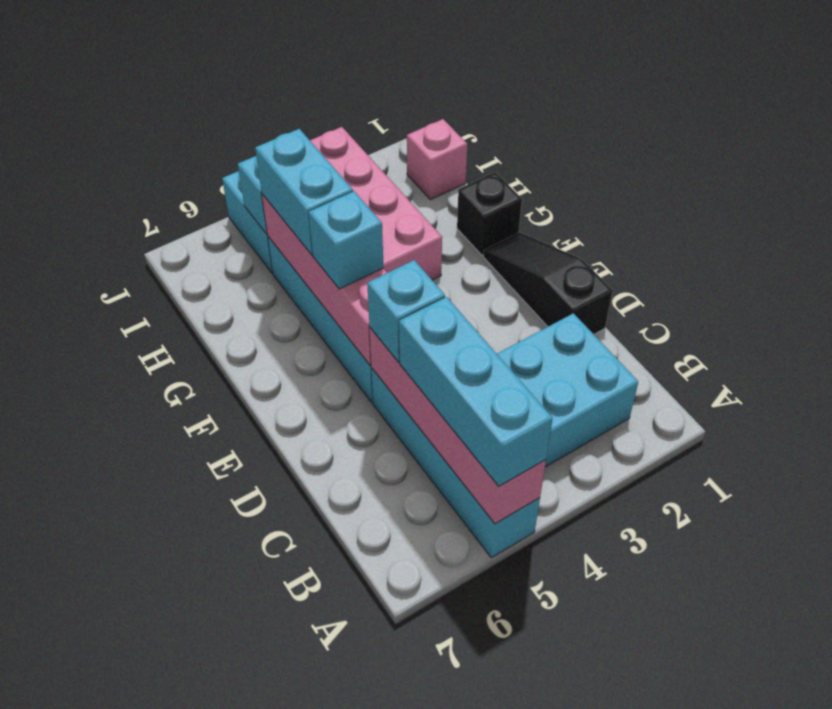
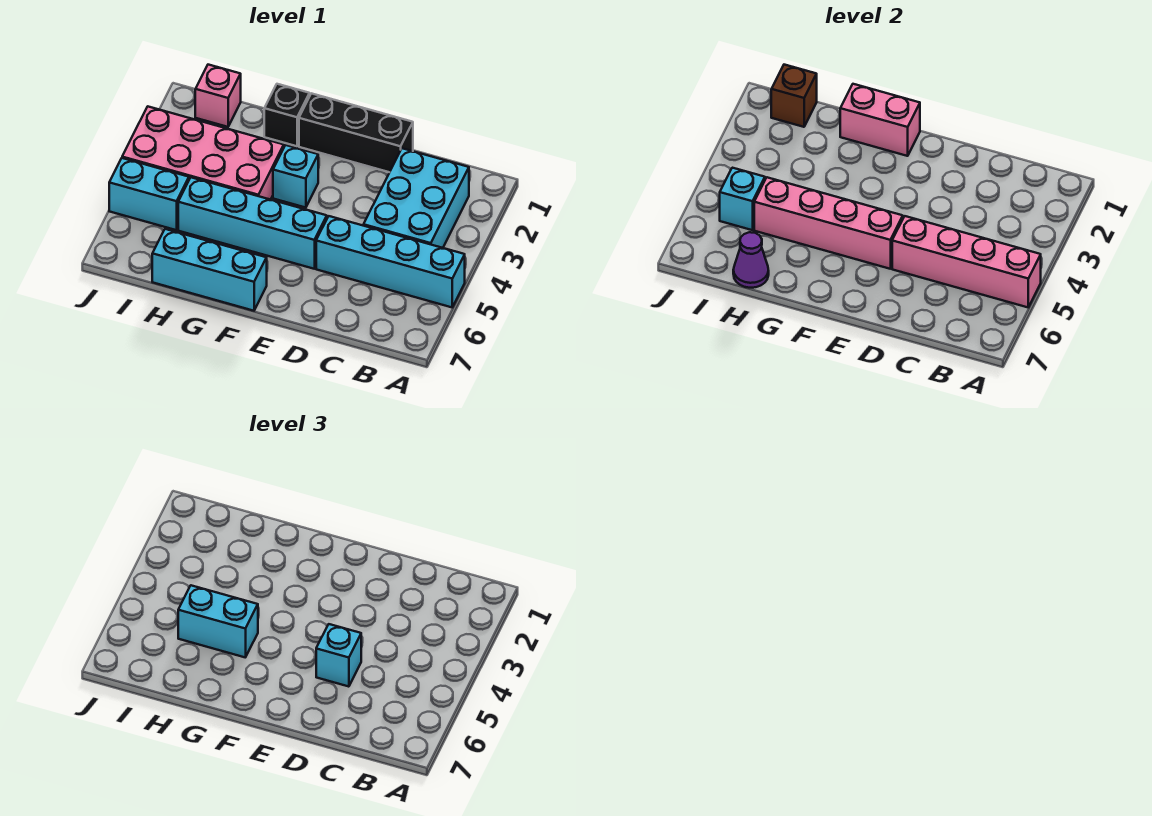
cyan brick A5:C5 level 3 -> cyan brick F7:H7 level 1
black slope D1:F1 level 1 top D -> black brick D1:F1 level 1
none -> pink brick F1:G1 level 2
cyan brick F5 level 3 -> cyan brick F3 level 1
none -> purple cone H7 level 2
none -> brown brick I1 level 2

